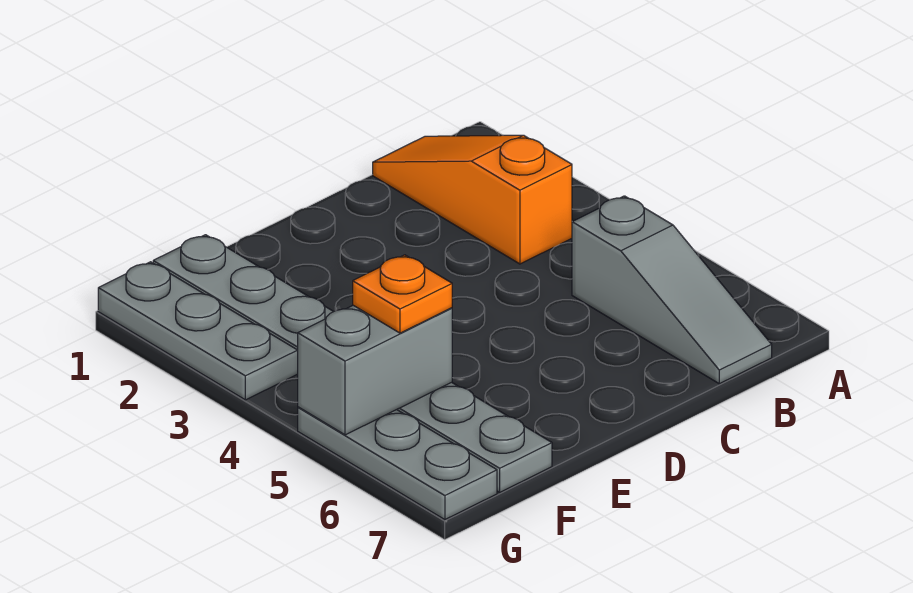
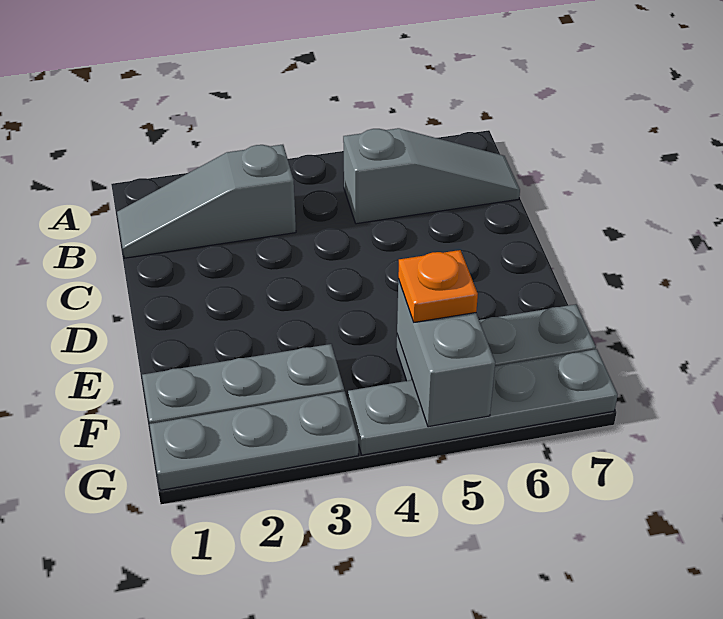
orange slope B1:B3 level 1 top 3 -> grey slope B1:B3 level 1 top 3
grey plate G5:G7 level 1 -> grey plate G4:G7 level 1

